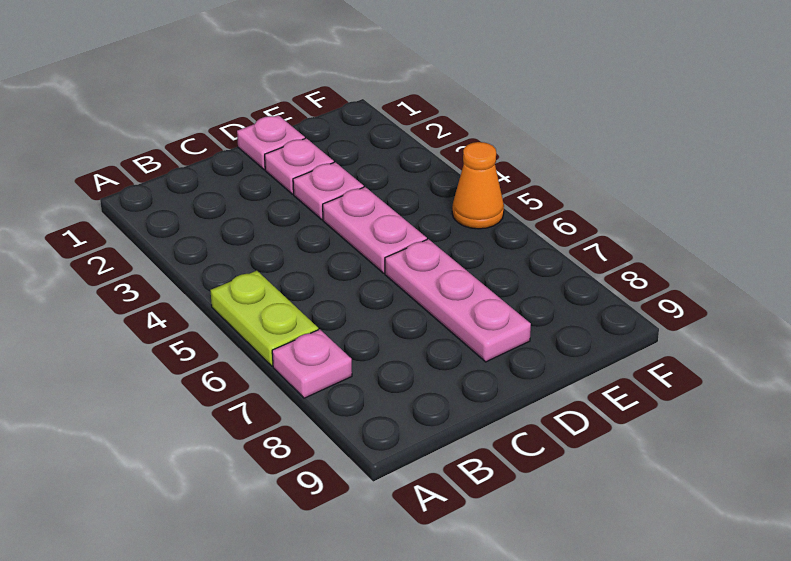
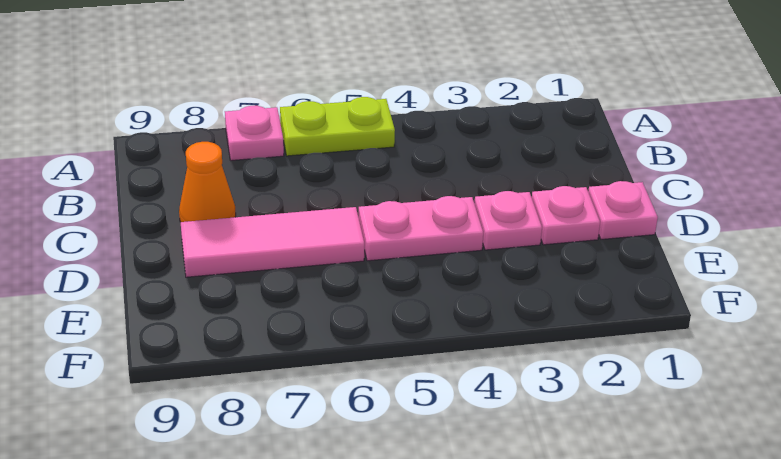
pink plate D6:D8 level 1 -> pink tile D6:D8 level 1
orange cone F5 level 1 -> orange cone C8 level 1

